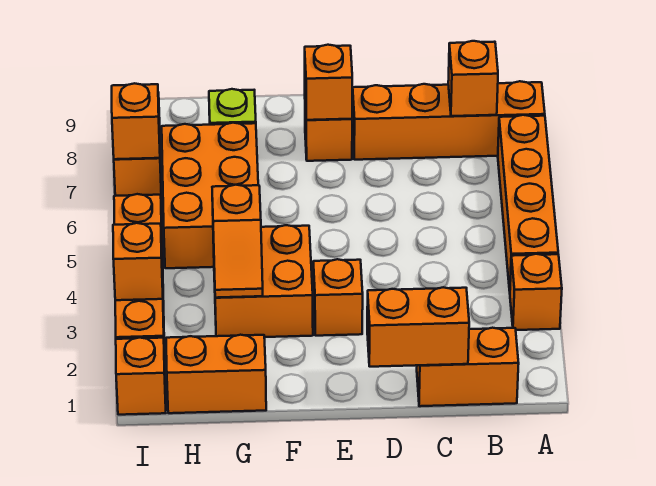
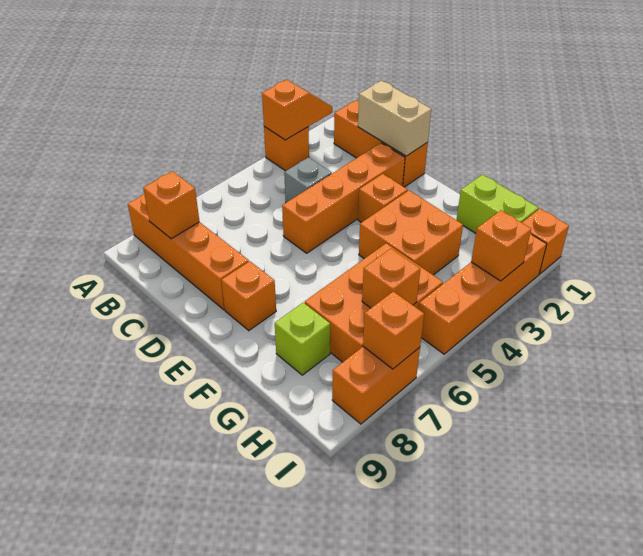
orange brick A4:A7 level 1 -> orange brick D2:D5 level 1
orange brick B1:C1 level 1 -> orange brick B1:D1 level 1
orange brick C1:D1 level 2 -> tan brick C1:D1 level 2
none -> grey brick C4 level 1
orange brick E8 level 2 -> orange brick H6 level 2
orange brick G1:H1 level 1 -> lime brick G1:H1 level 1
orange slope G3:G4 level 2 top 4 -> orange slope A2:A3 level 2 top 3

